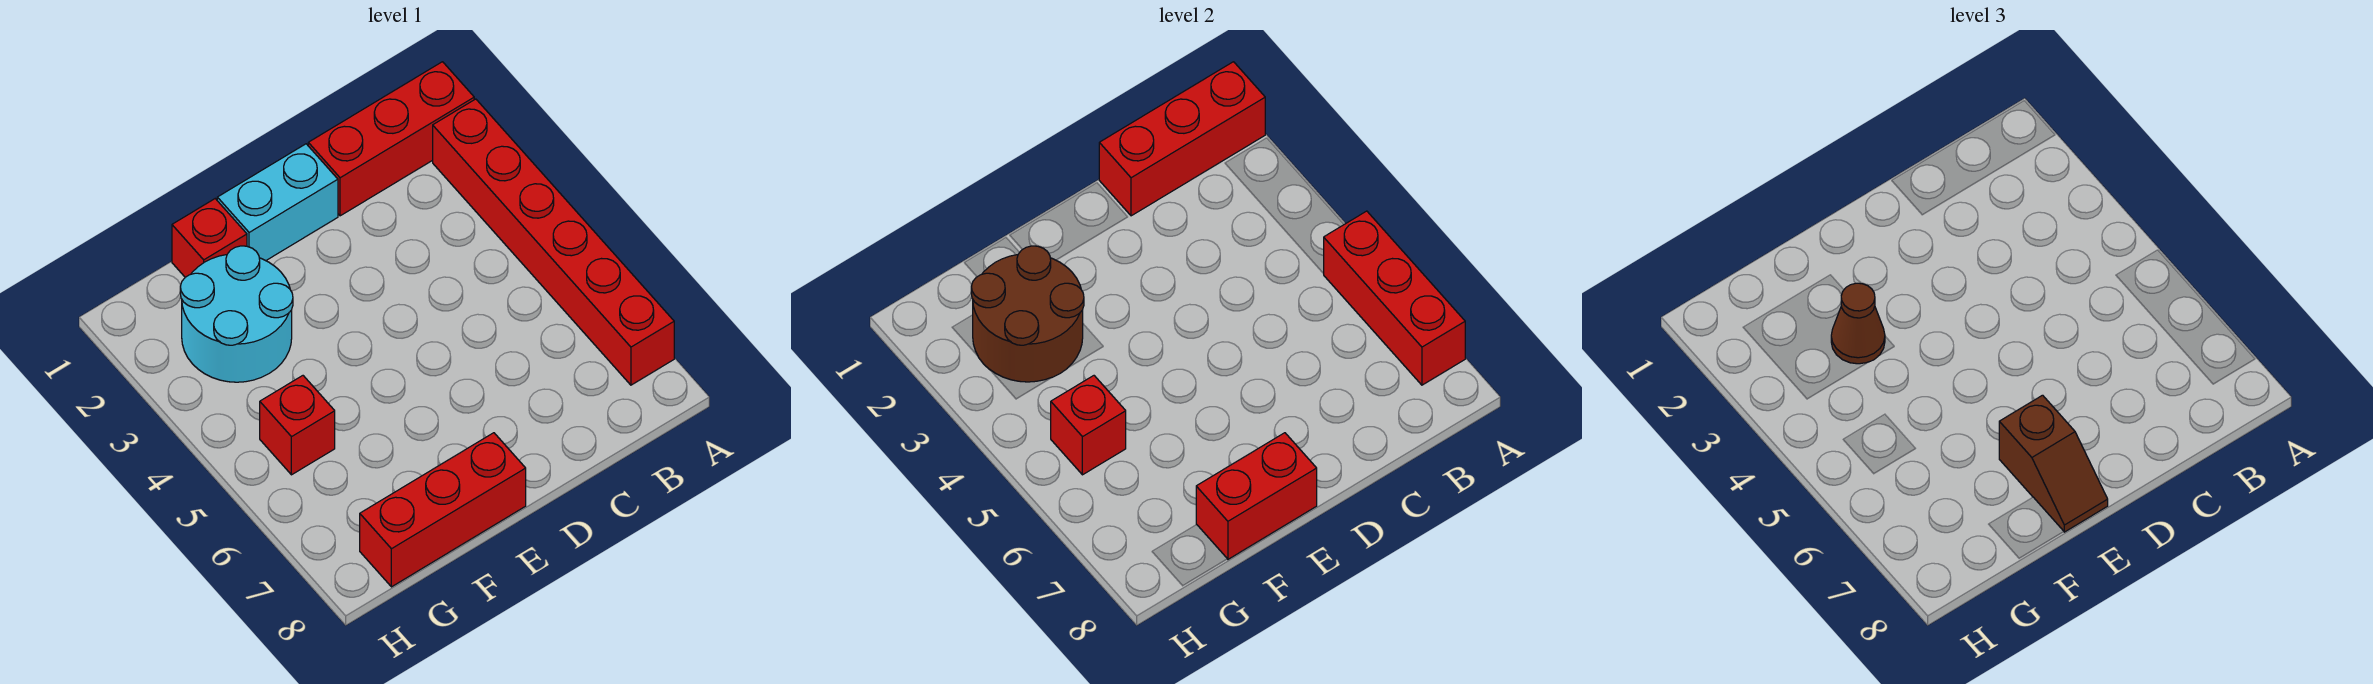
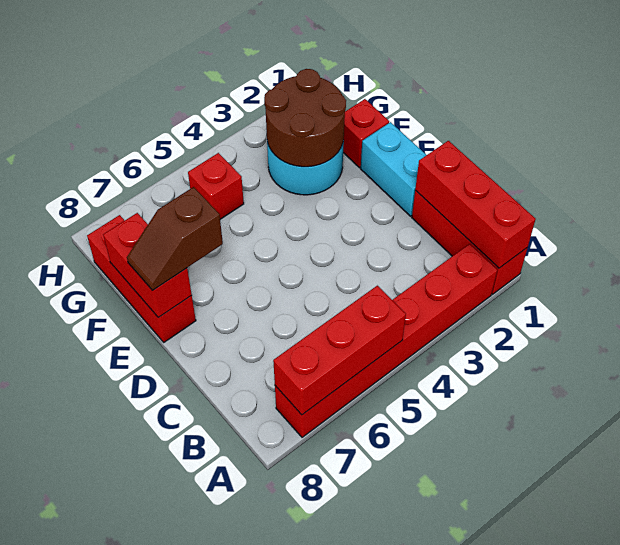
brown cone F3 level 3 -> none
red brick G5 level 2 -> none

